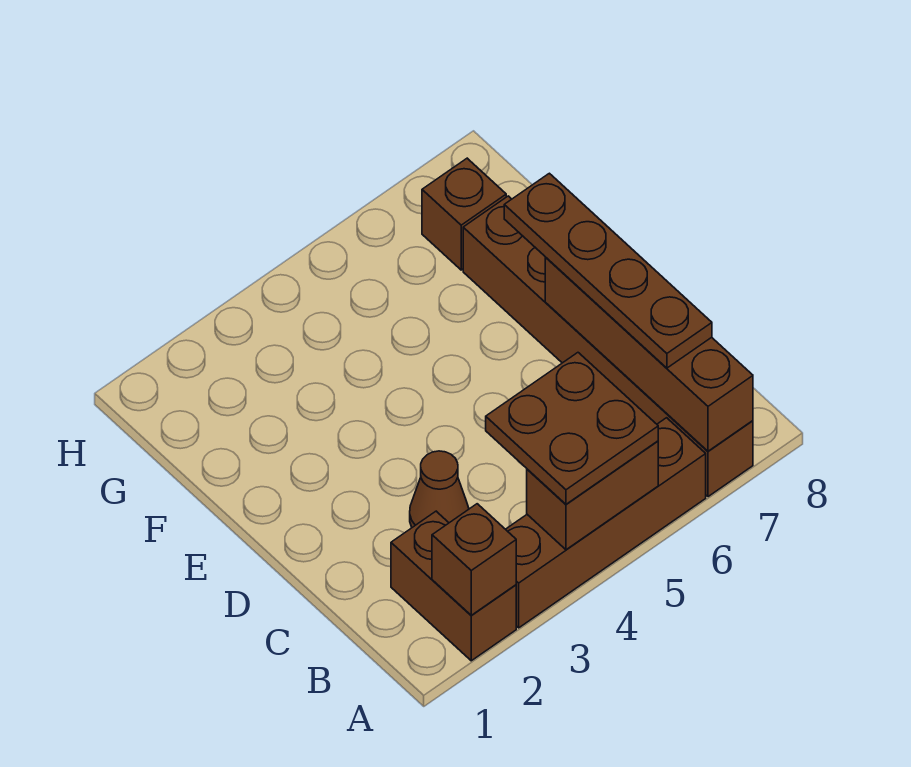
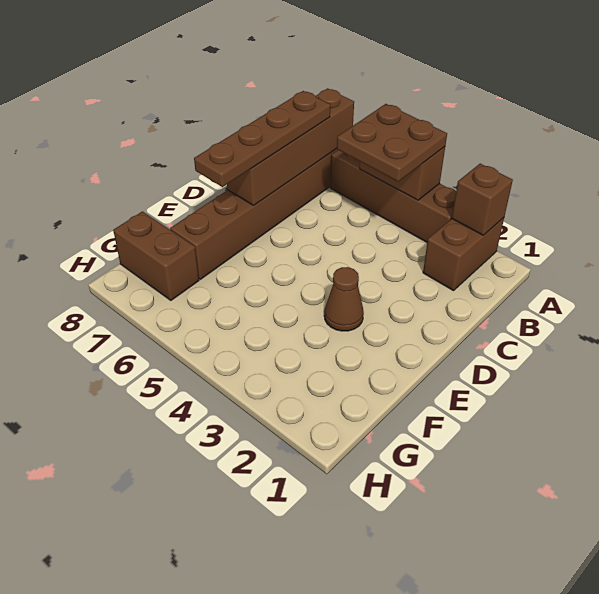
brown cone C3 level 1 -> brown cone E3 level 1
brown brick G7 level 1 -> brown brick G7:G8 level 1

